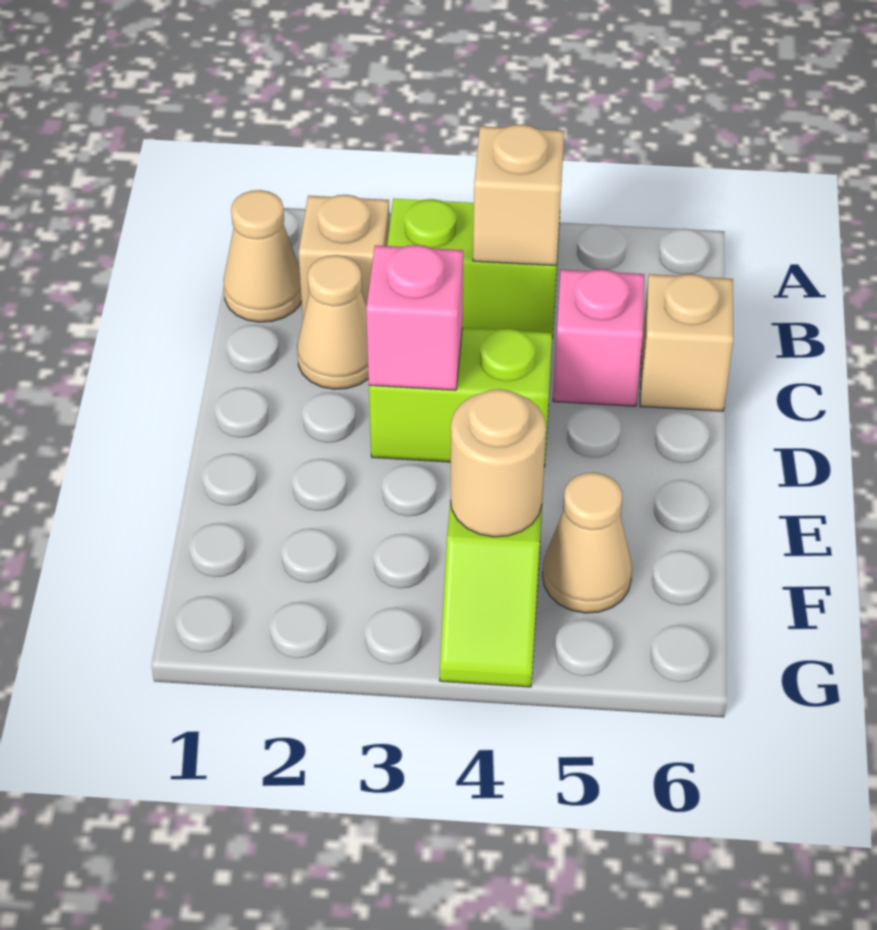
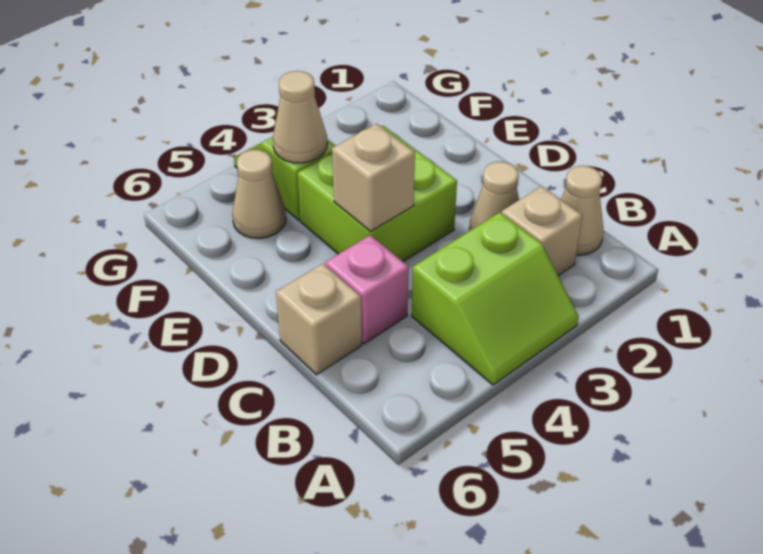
tan brick B4 level 2 -> tan brick D4 level 2
lime brick D3:D4 level 1 -> lime brick D3:E4 level 1
pink brick D3 level 2 -> none
tan round brick F4 level 2 -> tan cone F4 level 2

